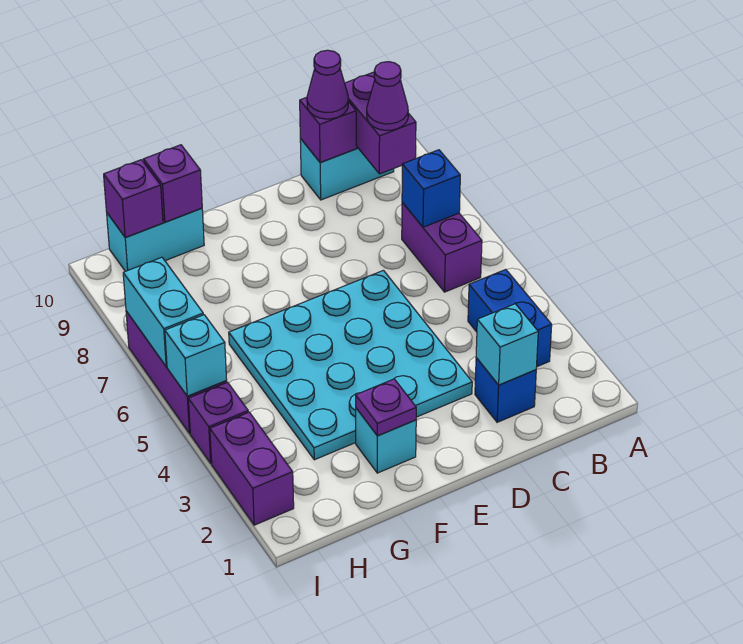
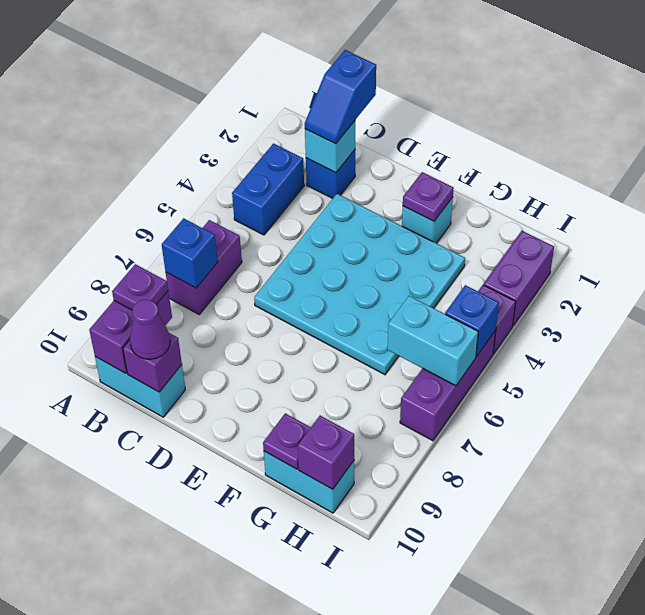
purple cone B9 level 3 -> purple plate B9 level 3
none -> blue slope C1:C2 level 3 top 1
purple brick G10 level 2 -> purple plate G10 level 2
cyan brick I5 level 2 -> blue brick I5 level 2
cyan brick I6:I7 level 2 -> cyan brick H6:I6 level 2

